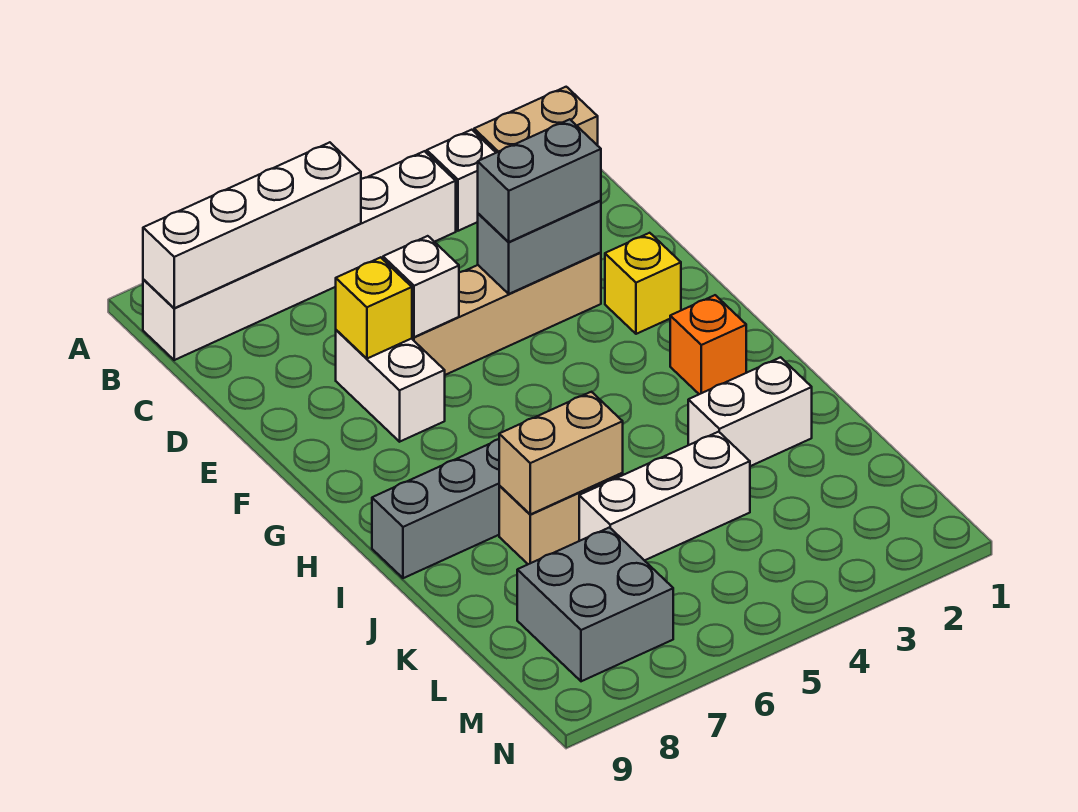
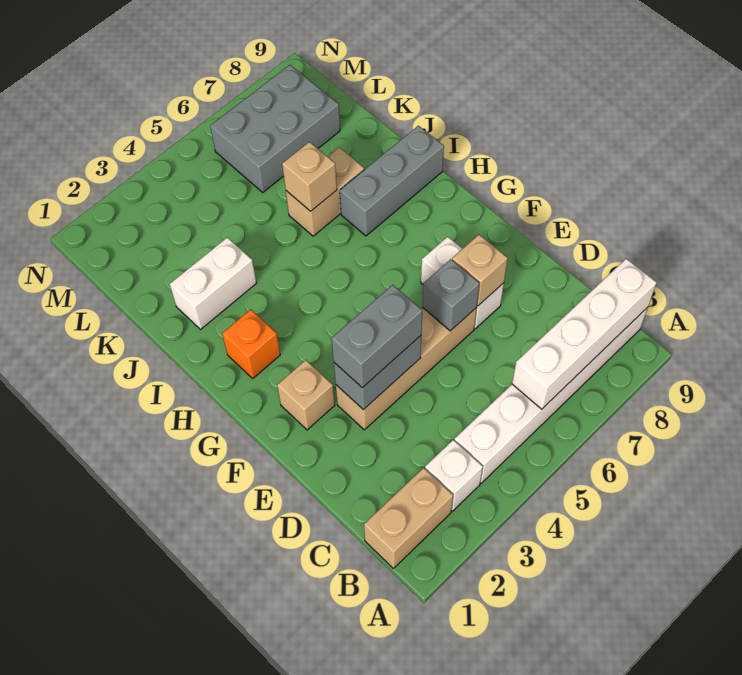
white brick E6 level 2 -> grey brick E6 level 2
yellow brick E7 level 2 -> tan brick E7 level 2
yellow brick F2 level 1 -> tan brick F2 level 1
tan brick J6:J7 level 2 -> tan brick J6 level 2
white brick K4:K6 level 1 -> none
grey brick L7:M8 level 1 -> grey brick L6:M8 level 1

